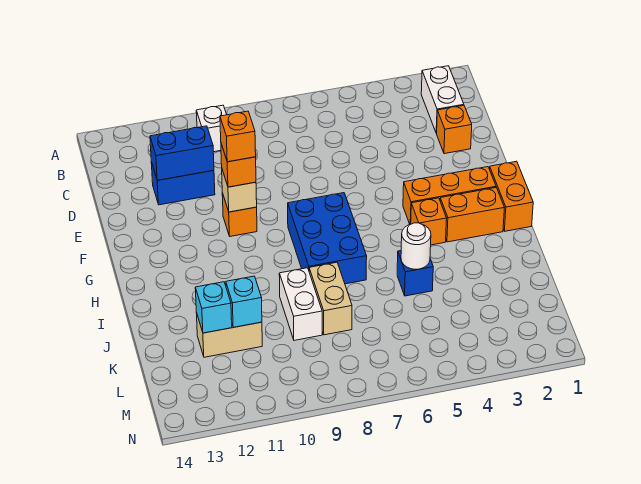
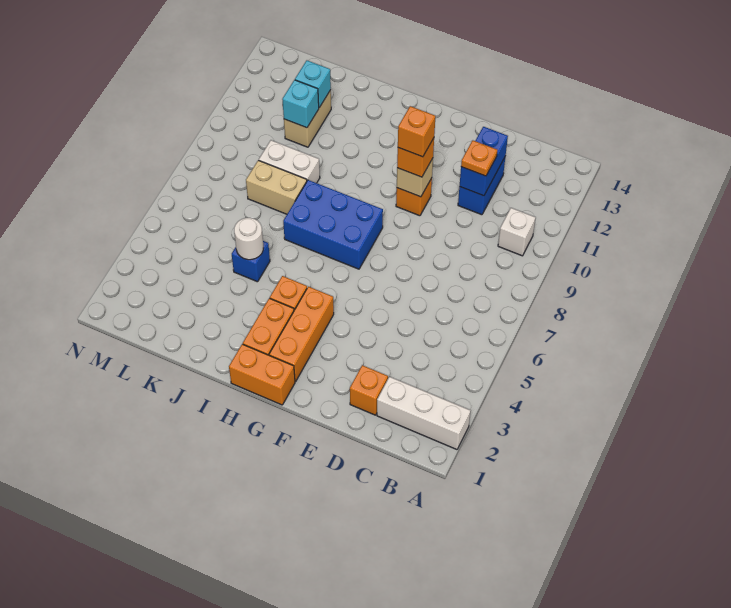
white brick B2:C2 level 1 -> white brick A2:C2 level 1
none -> orange plate D11 level 3

